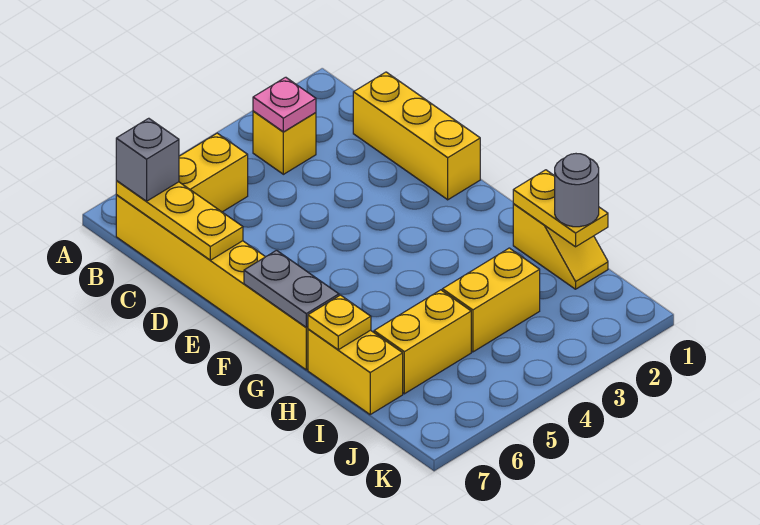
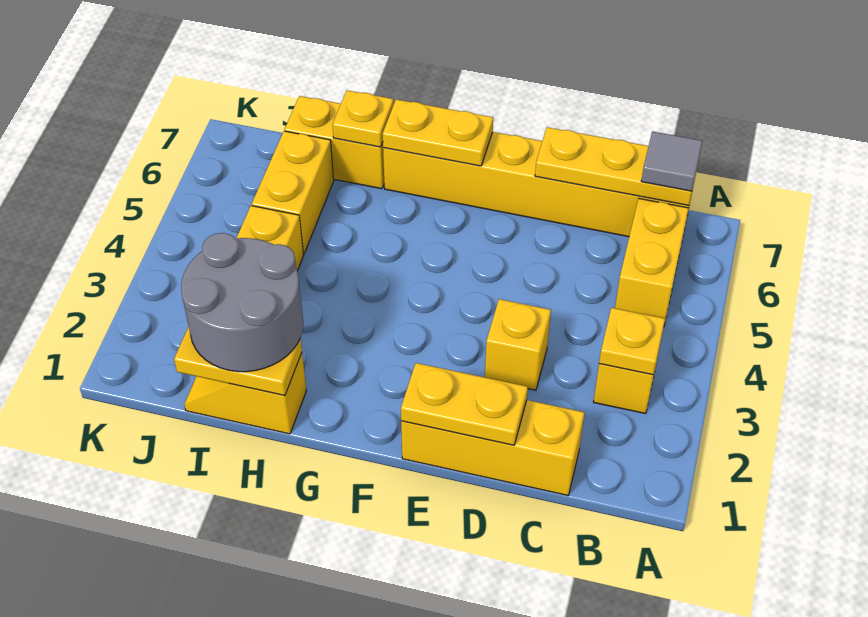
pink plate B3 level 2 -> yellow plate B3 level 2
grey brick B7 level 3 -> grey tile B7 level 3
none -> yellow plate D1:E1 level 2
none -> yellow brick D3 level 1
grey plate F7:G7 level 2 -> yellow plate F7:G7 level 2
grey round brick I1 level 3 -> grey round brick H1:I2 level 3

